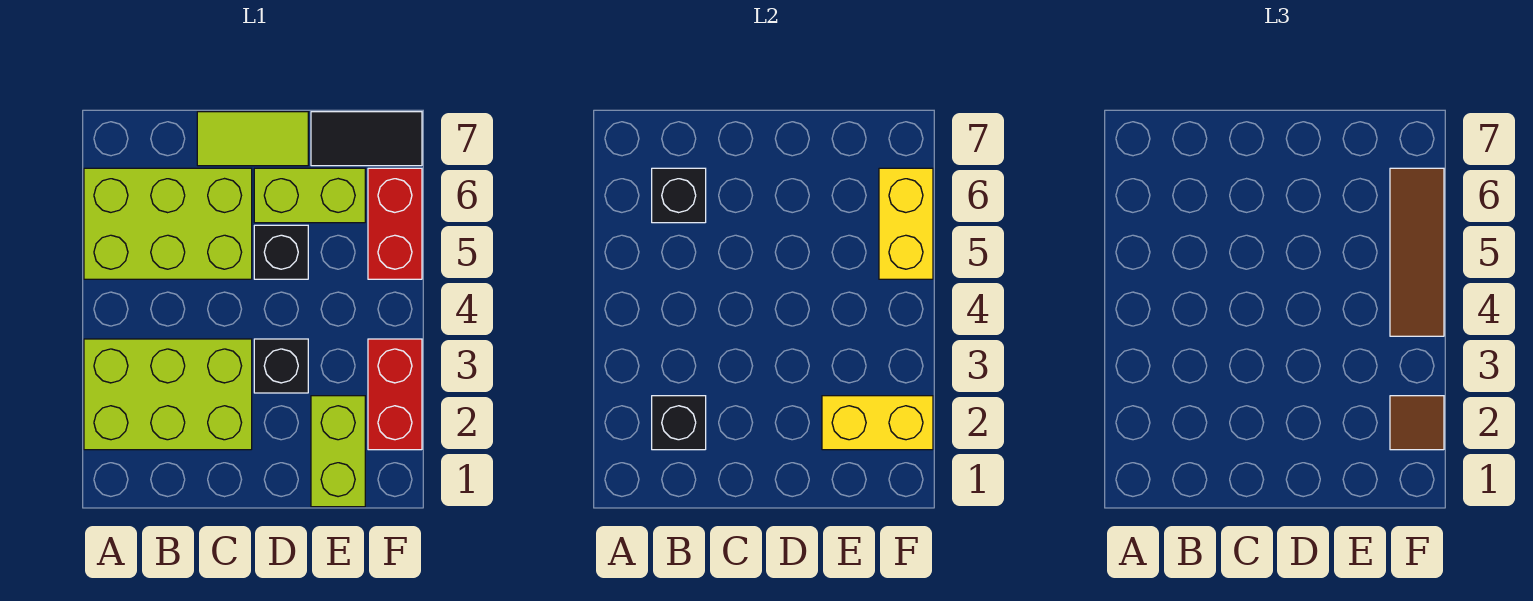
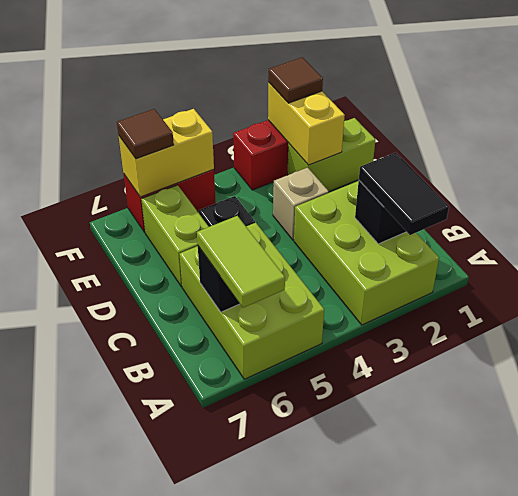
lime tile C7:D7 level 1 -> lime tile A6:B6 level 3
black brick D3 level 1 -> tan brick D3 level 1
black tile E7:F7 level 1 -> black tile A2:B2 level 3
brown tile F4:F6 level 3 -> brown tile F6 level 3

